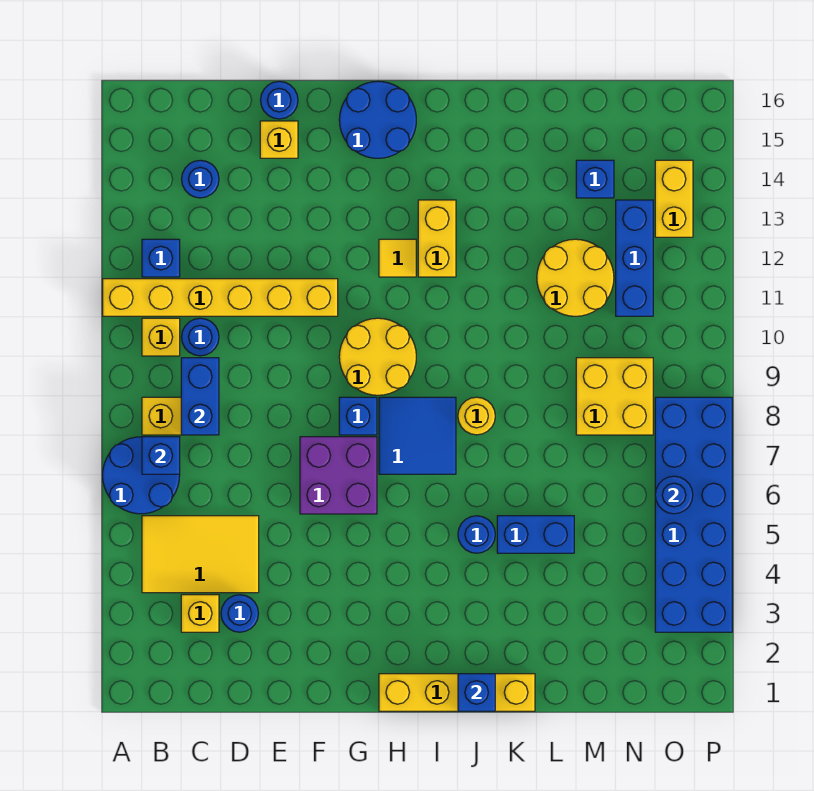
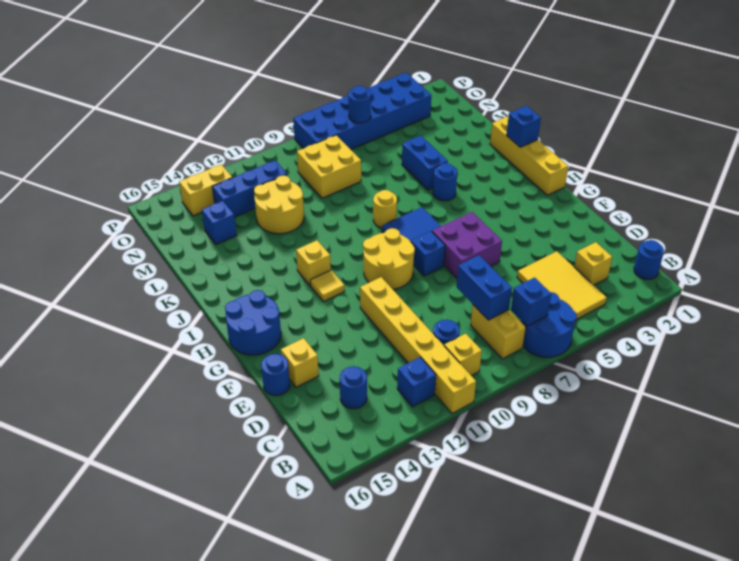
blue brick C8:C9 level 2 -> blue brick C8:D8 level 2
blue round brick D3 level 1 -> blue round brick B1 level 1
yellow brick I12:I13 level 1 -> yellow brick I12 level 1

